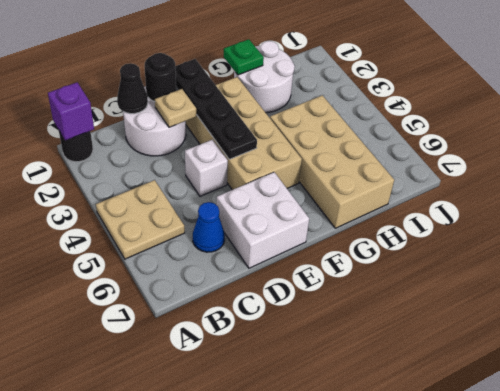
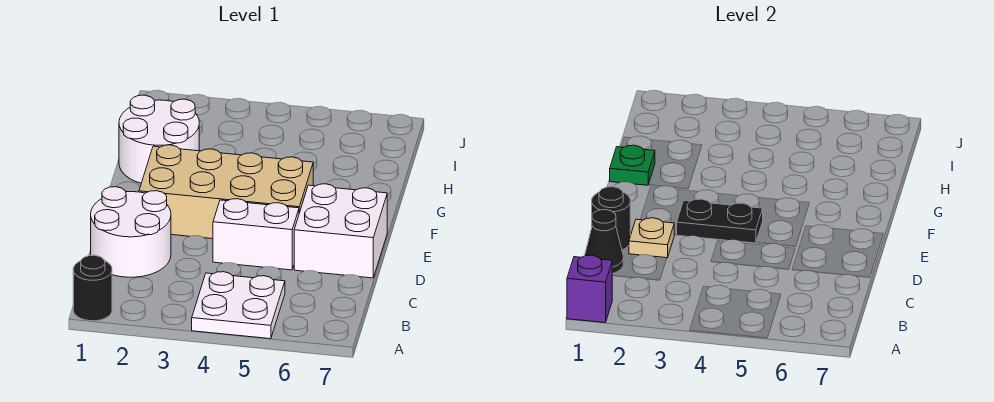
tan plate A4:B5 level 1 -> white plate A4:B5 level 1
blue cone C6 level 1 -> none
white brick D4 level 1 -> white brick D4:D5 level 1
black plate E1:E4 level 2 -> black plate E3:E4 level 2
tan brick G4:H7 level 1 -> none

